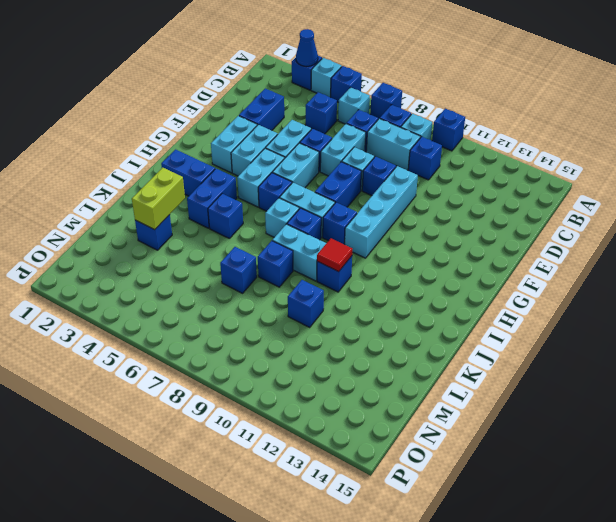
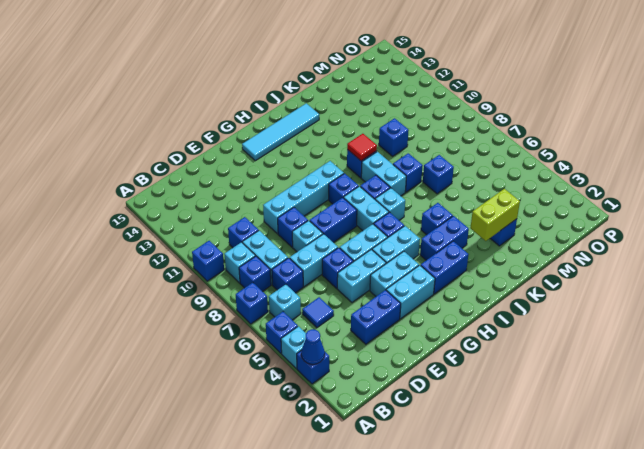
blue brick C5 level 1 -> blue tile C5 level 1
none -> cyan tile G14:J14 level 1
blue brick I2:I3 level 1 -> blue brick H3:I3 level 1

